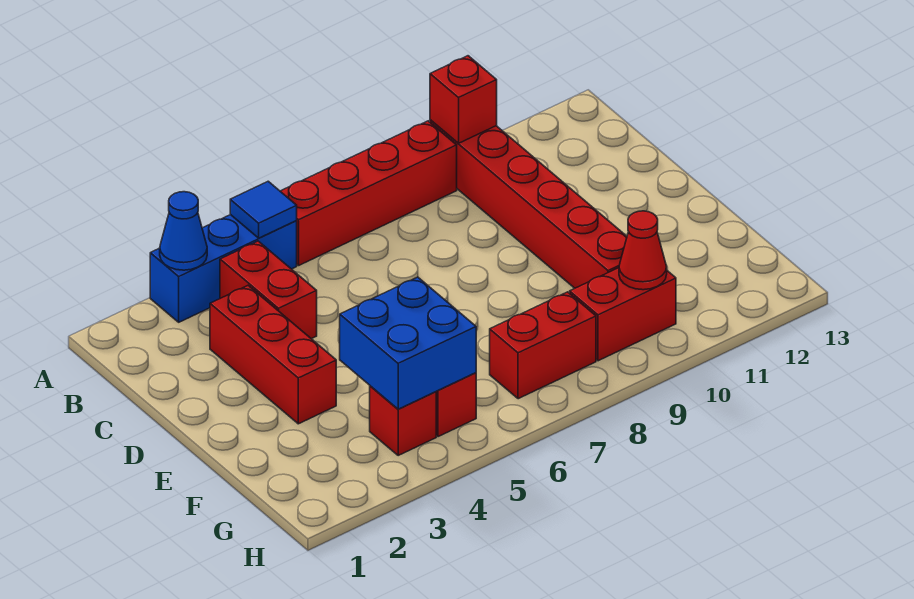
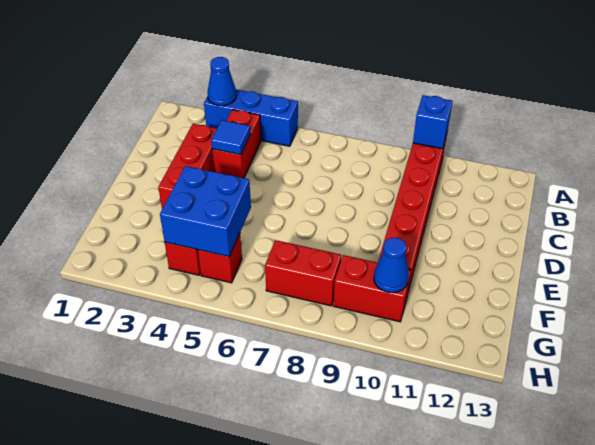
blue tile A5 level 2 -> blue tile C4 level 2
red brick A6:A9 level 1 -> none
red brick A10 level 2 -> blue brick A10 level 2
red cone G10 level 2 -> blue cone G10 level 2

